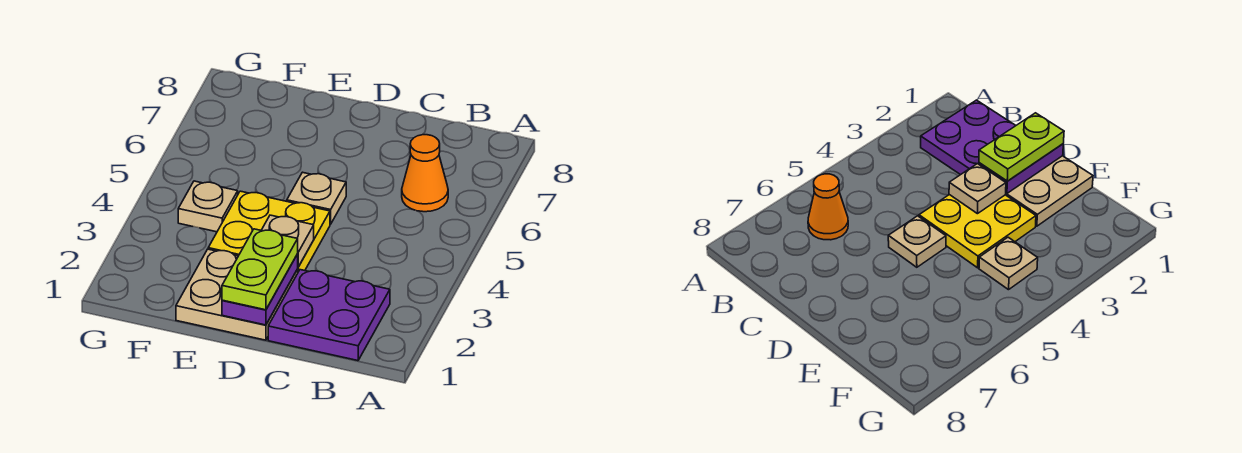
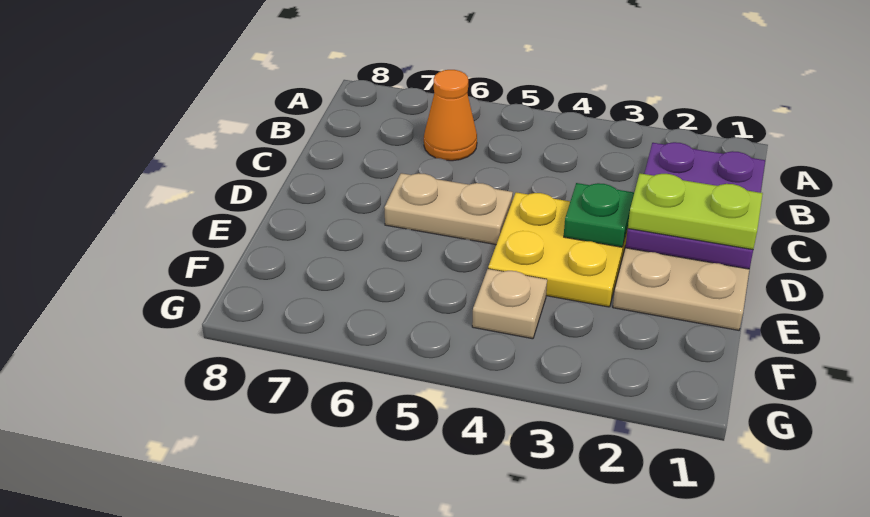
tan plate D3 level 2 -> green plate D3 level 2
tan plate D5 level 1 -> tan plate D5:D6 level 1

